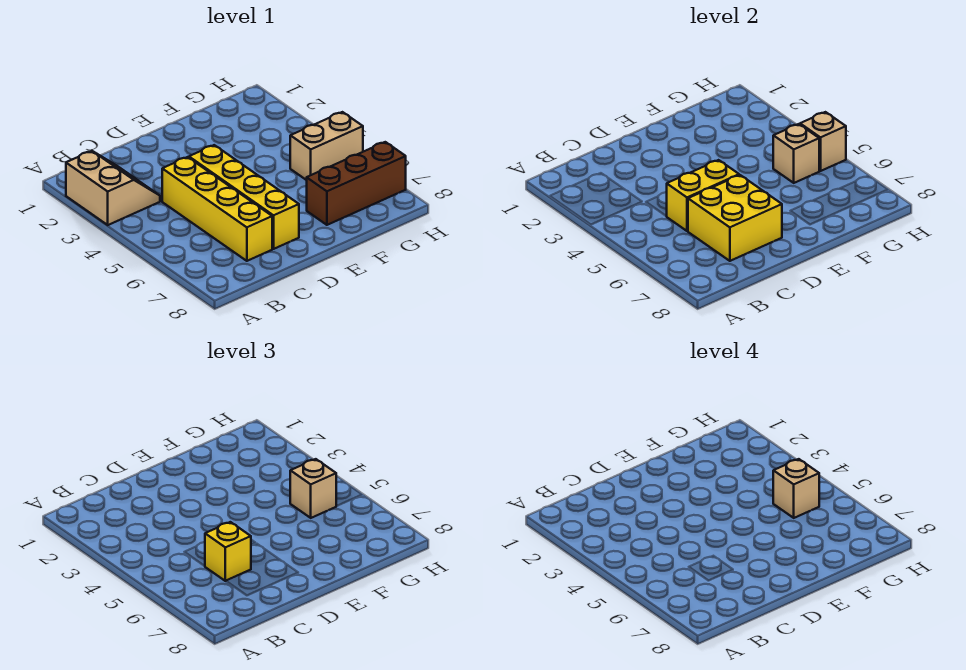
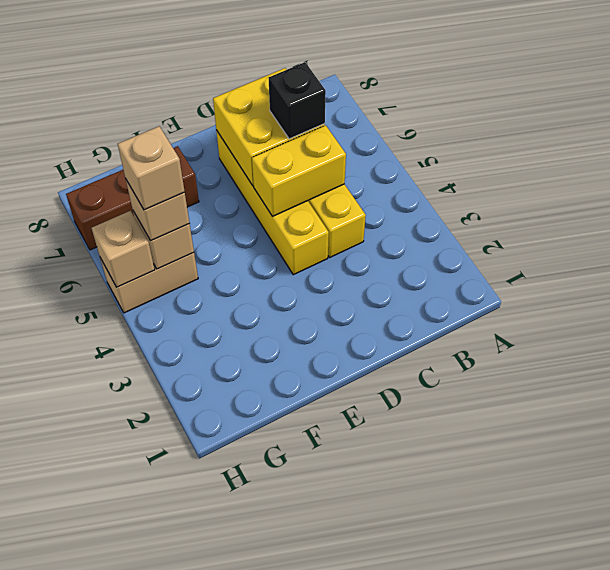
tan slope A2:B3 level 1 top A -> none
yellow brick C6 level 3 -> black brick C6 level 3

